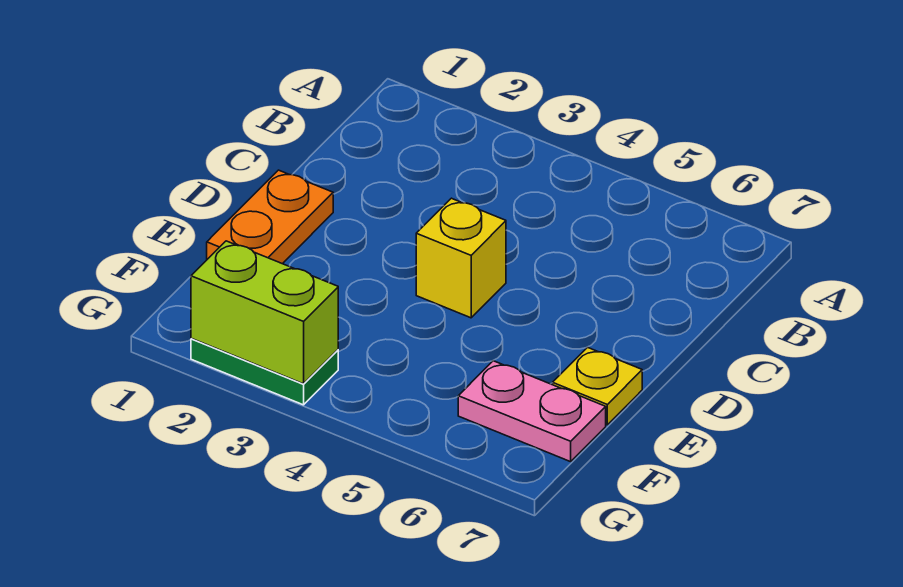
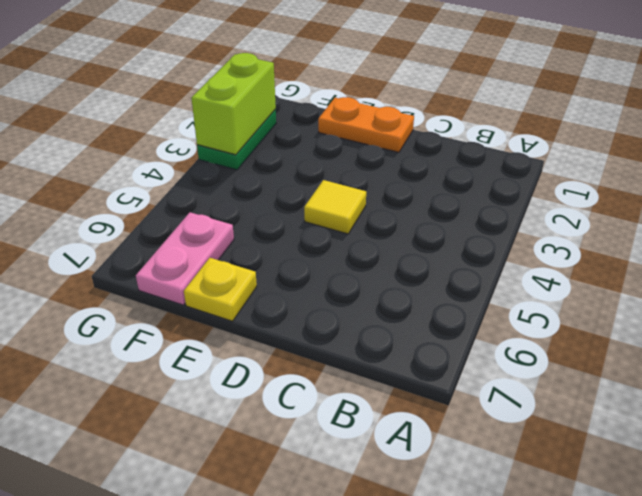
yellow brick D4 level 1 -> yellow tile D4 level 1

